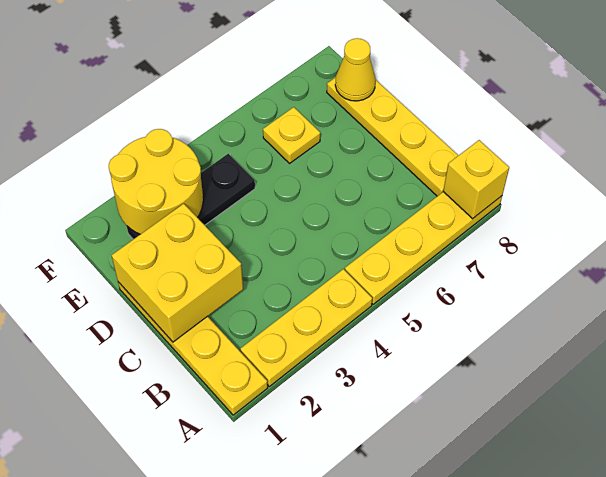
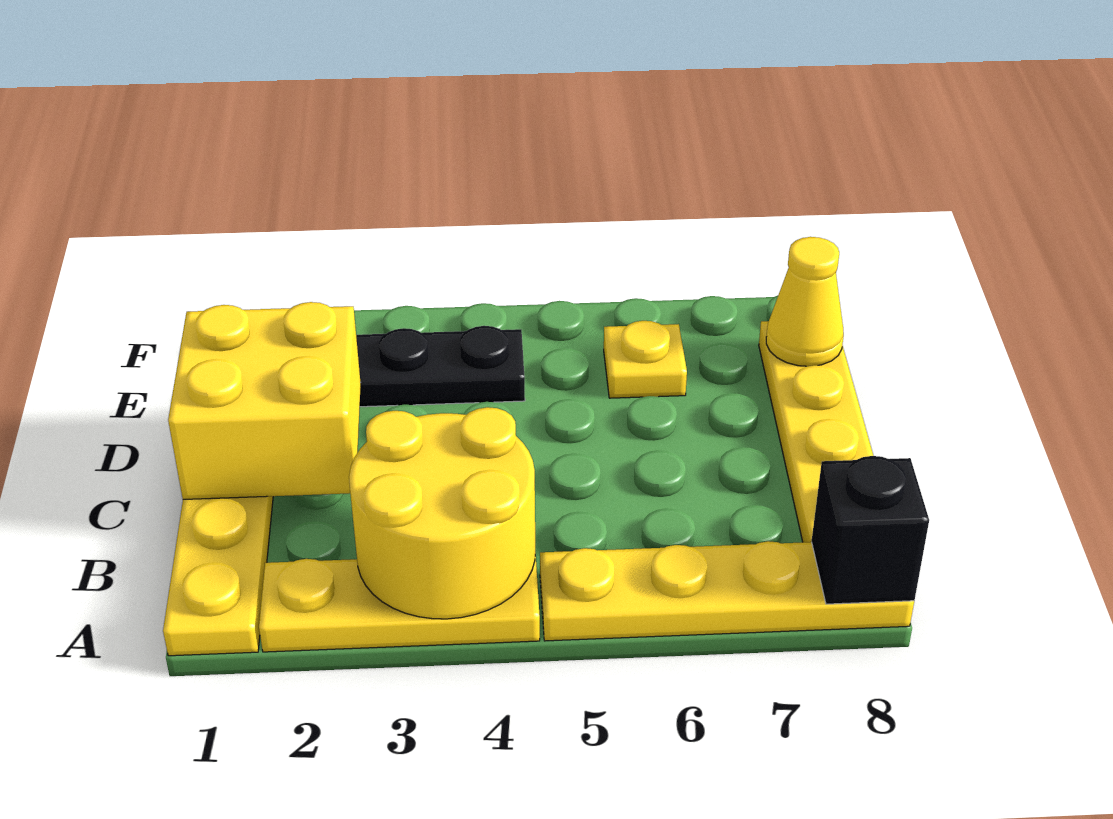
yellow brick A8 level 2 -> black brick A8 level 2
yellow round brick E2:F3 level 2 -> yellow round brick A3:B4 level 2

